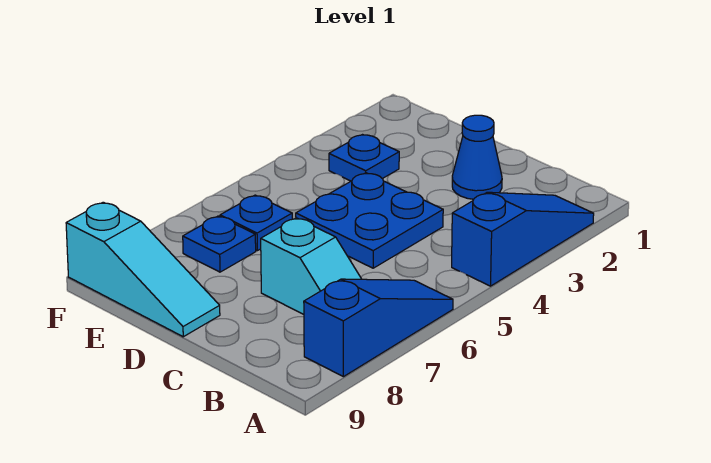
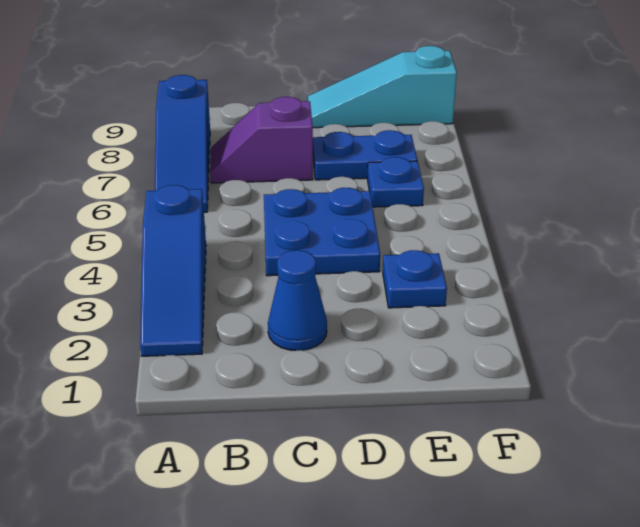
cyan slope B7:C7 level 1 top C -> purple slope B7:C7 level 1 top C
blue plate E7 level 1 -> blue plate D7:E7 level 1

